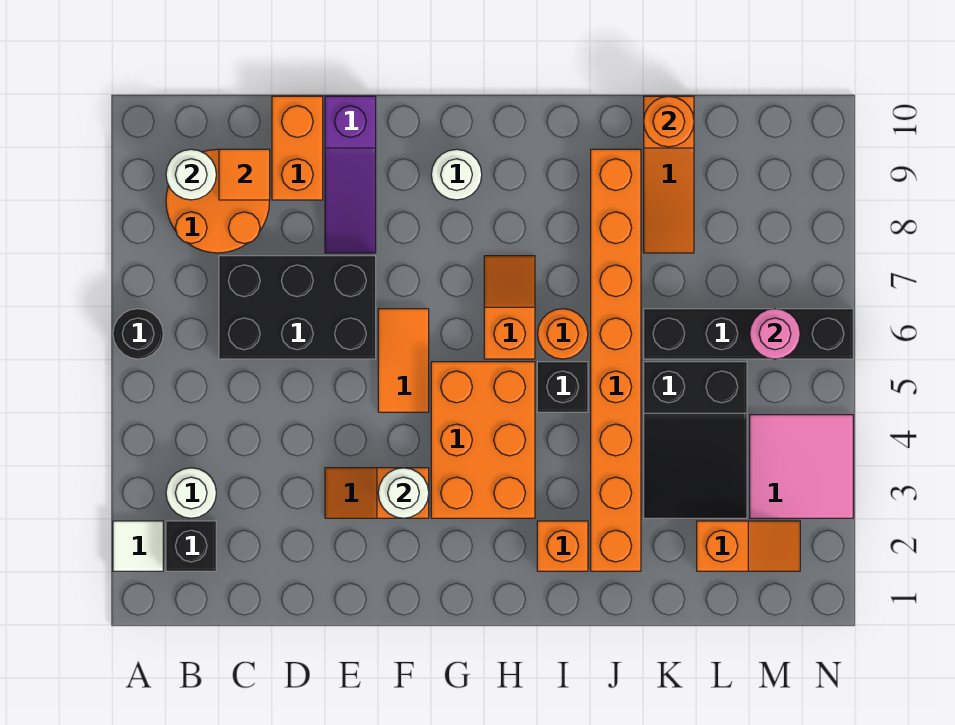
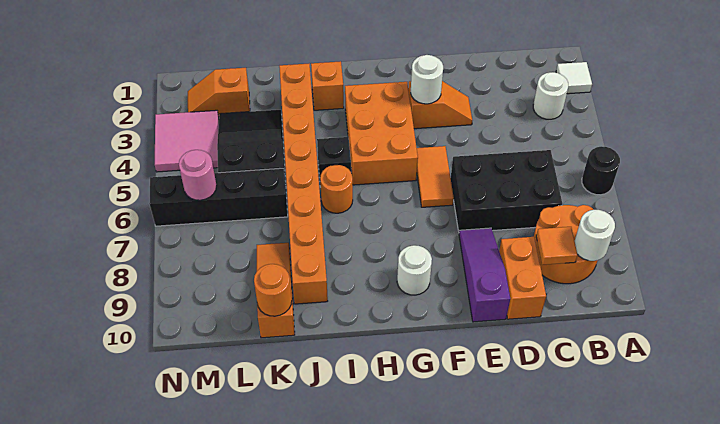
black brick B2 level 1 -> none
orange slope H6:H7 level 1 top 6 -> none

